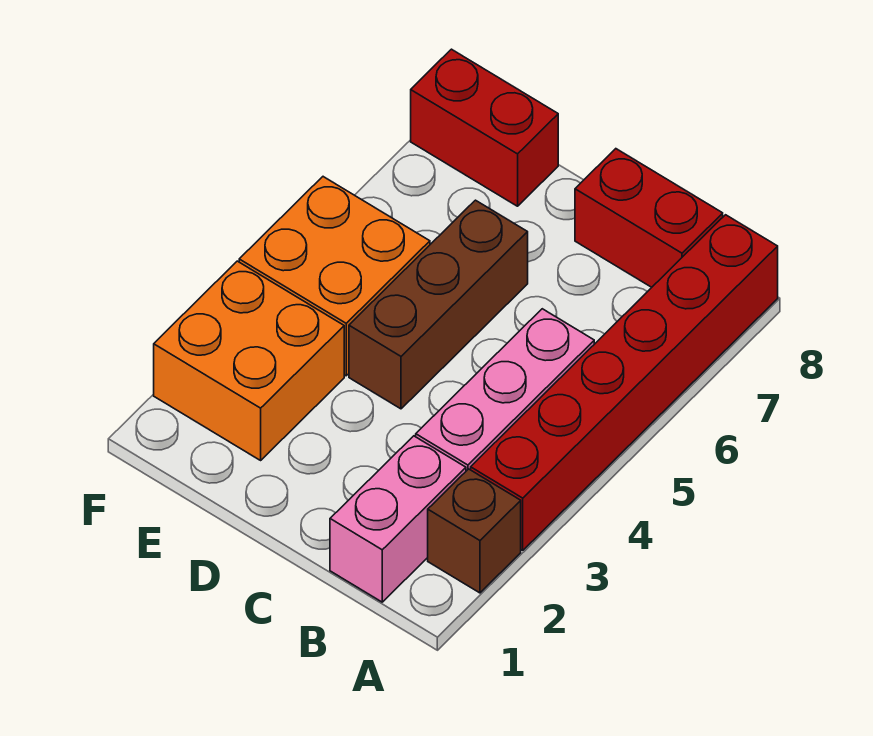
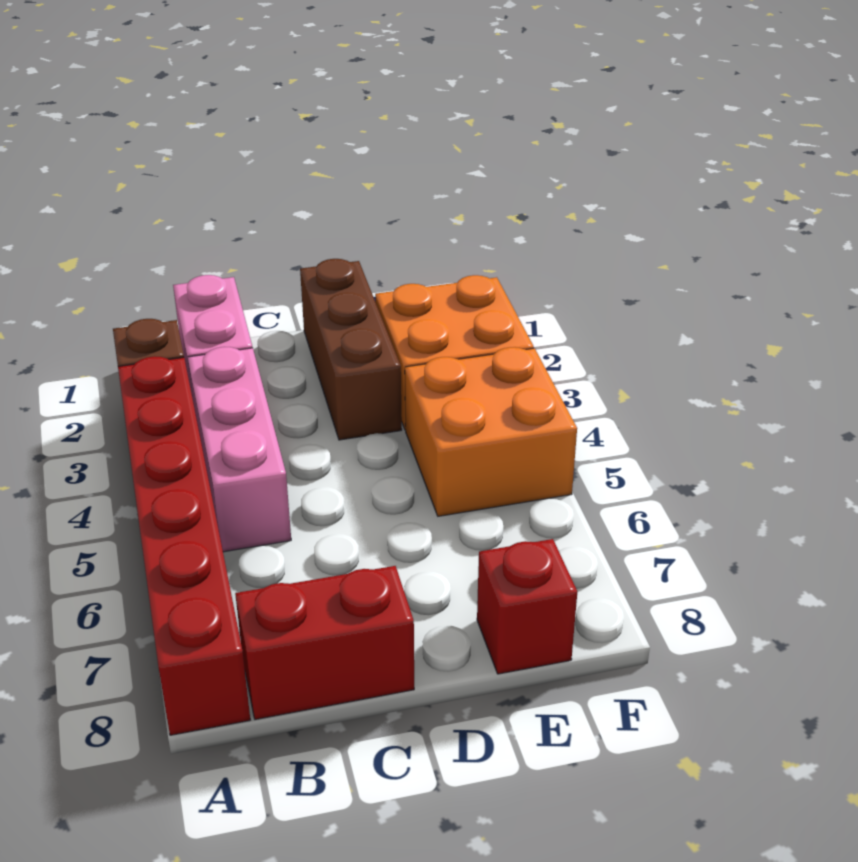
brown brick D4:D6 level 1 -> brown brick D1:D3 level 1
red brick E8:F8 level 1 -> red brick E8 level 1

